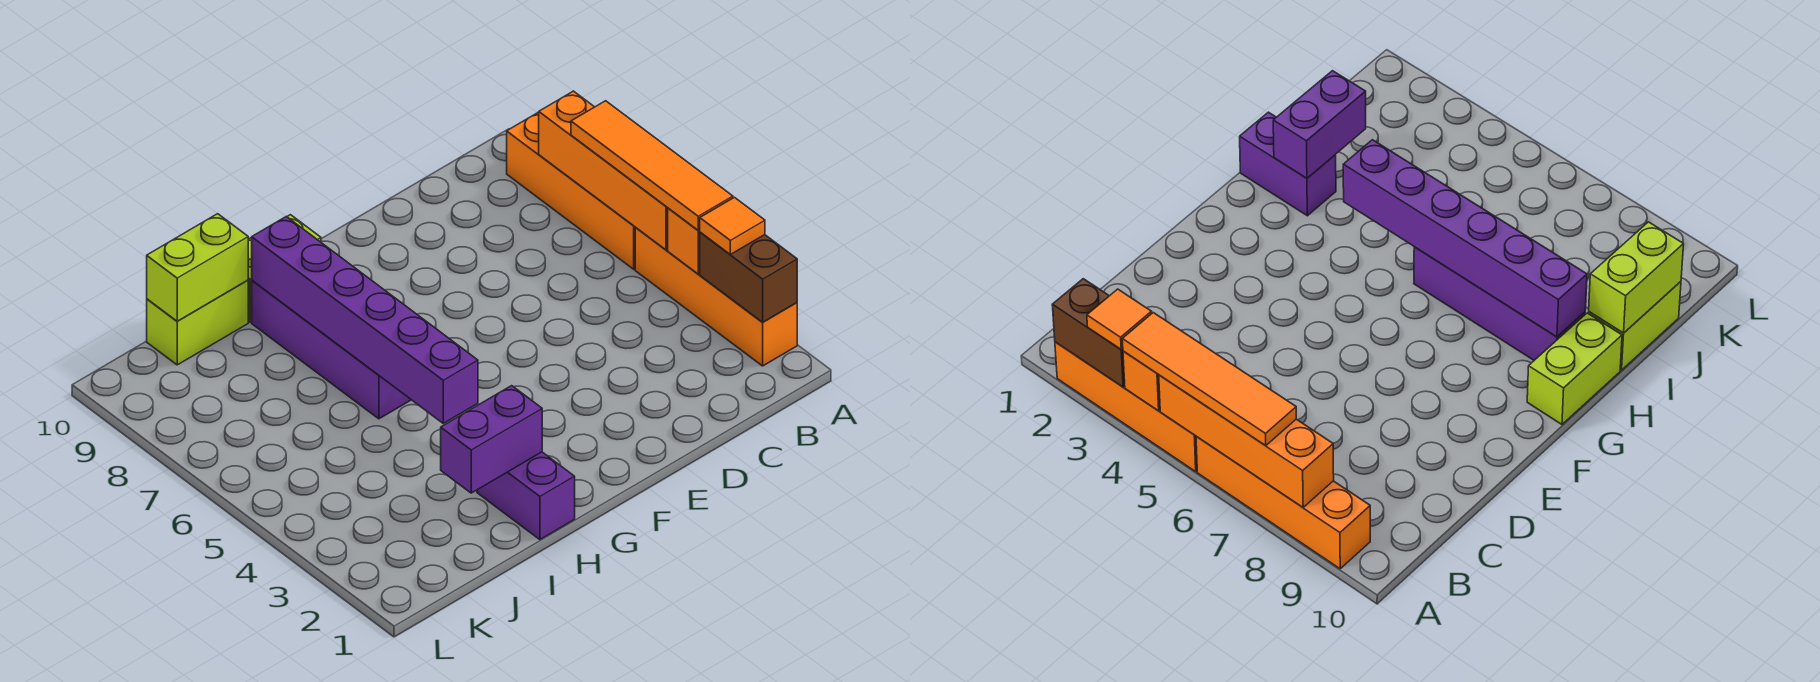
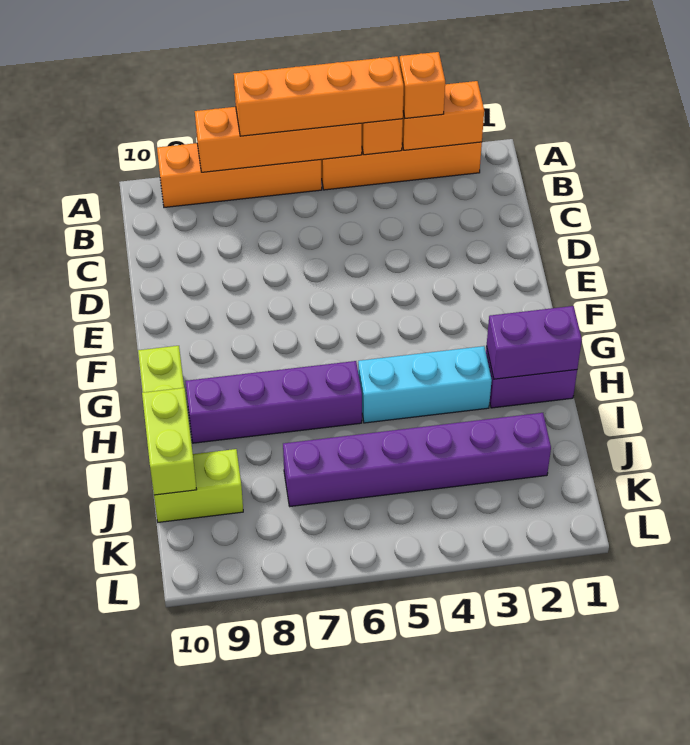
brown brick A2:A3 level 2 -> orange brick A2:A3 level 2
orange tile A3 level 3 -> orange brick A3 level 3
orange tile A4:A7 level 3 -> orange brick A4:A7 level 3
purple brick H2:I2 level 2 -> purple brick H1:H2 level 2
none -> cyan brick H3:H5 level 1
purple brick H4:H9 level 2 -> purple brick J2:J7 level 1
lime brick I10:J10 level 1 -> lime brick J9:J10 level 1

